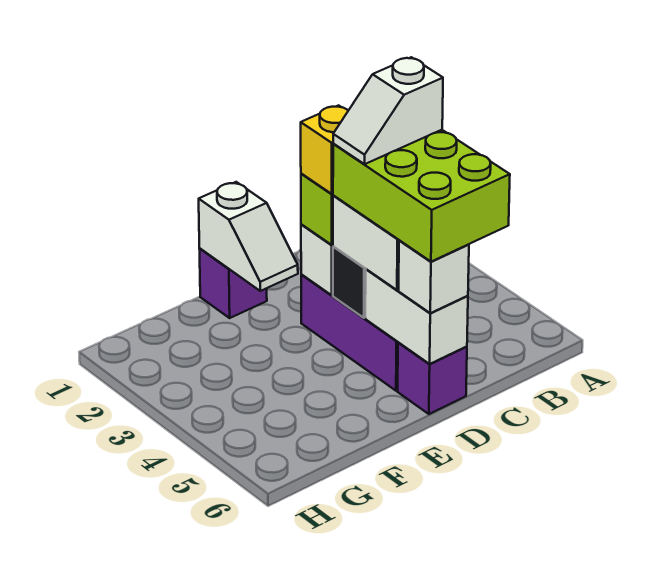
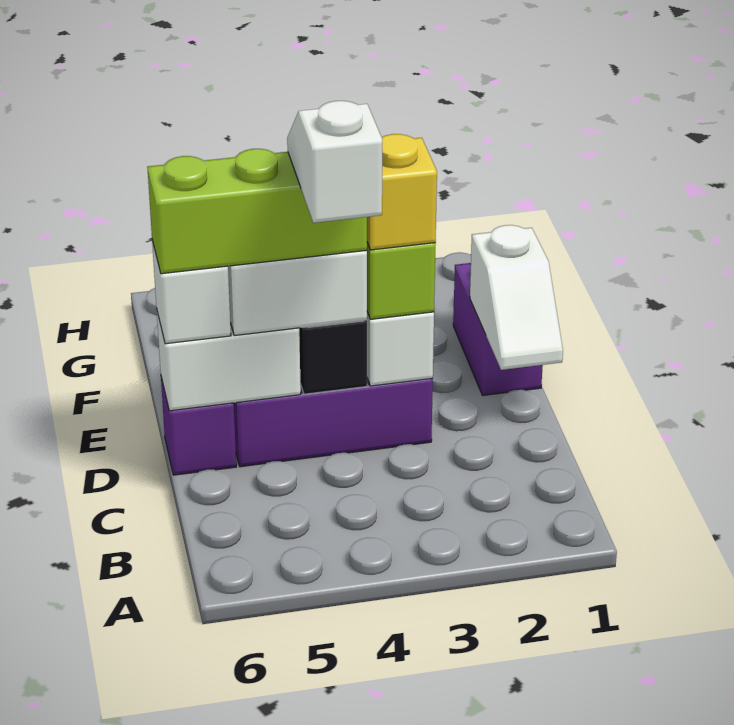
lime brick C4:D6 level 4 -> lime brick D4:D6 level 4
purple brick E1 level 1 -> purple brick E1:F1 level 1
white slope E1:E2 level 2 top 1 -> white slope D1:E1 level 2 top E

